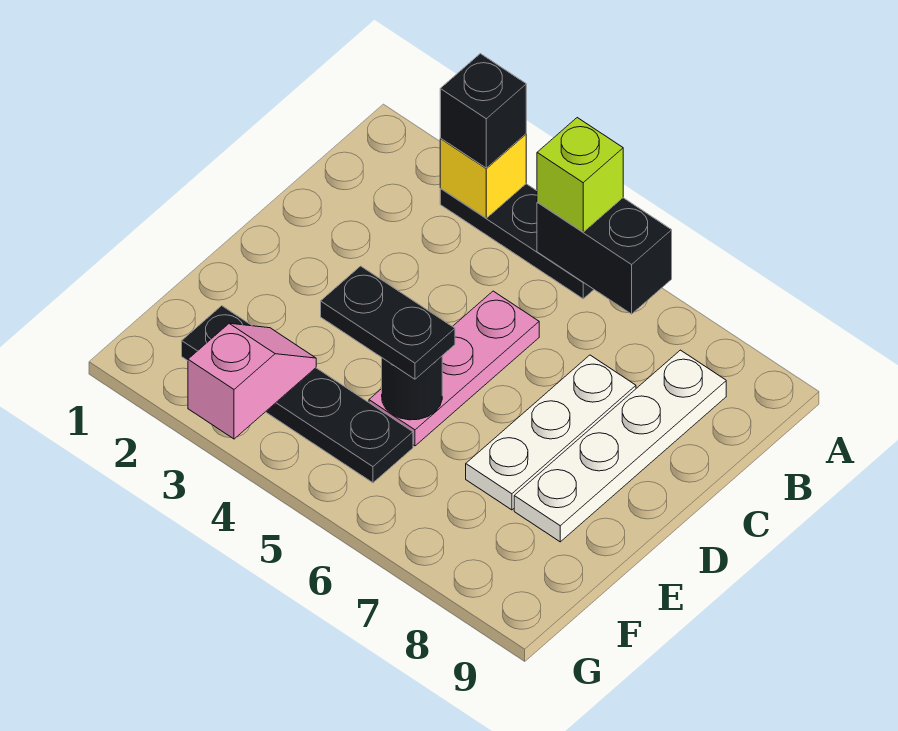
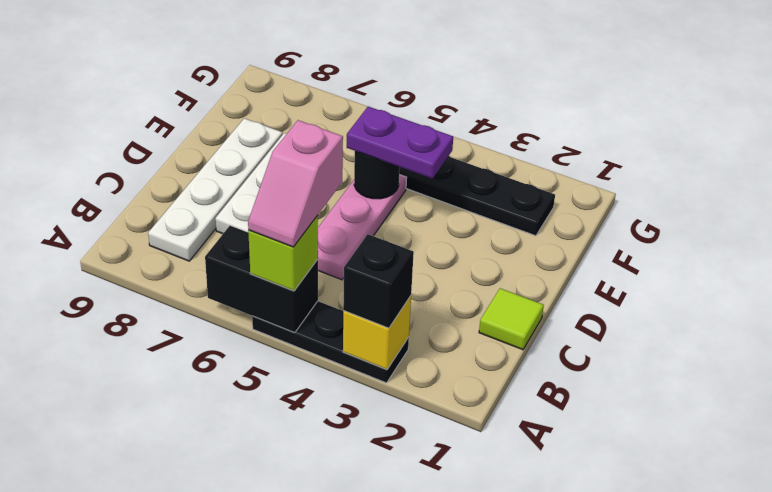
none -> lime tile C1 level 1
black plate E4:E5 level 3 -> purple plate E4:E5 level 3
pink slope F3:G3 level 2 top G -> pink slope A5:B5 level 4 top B

